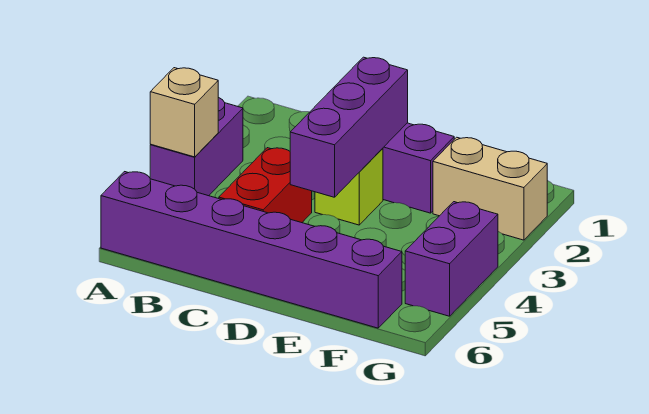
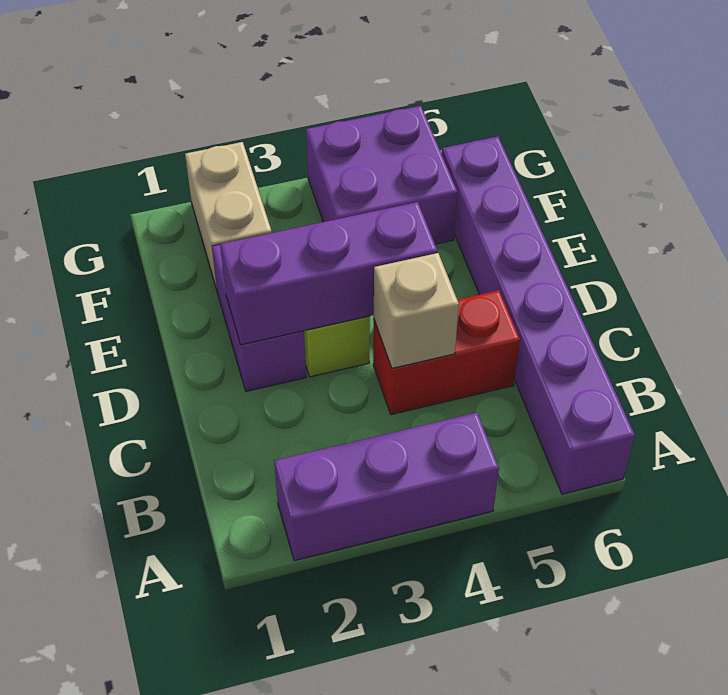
purple brick A3:A4 level 1 -> purple brick A2:A4 level 1
tan brick A4 level 2 -> tan brick C4 level 2
purple brick G4:G5 level 1 -> purple brick F4:G5 level 1

